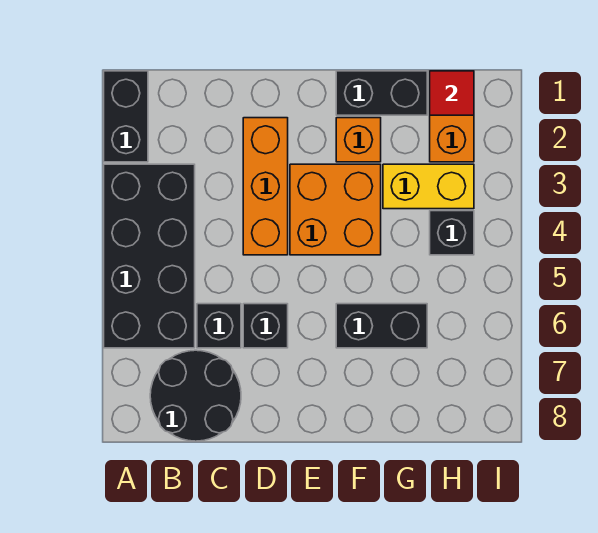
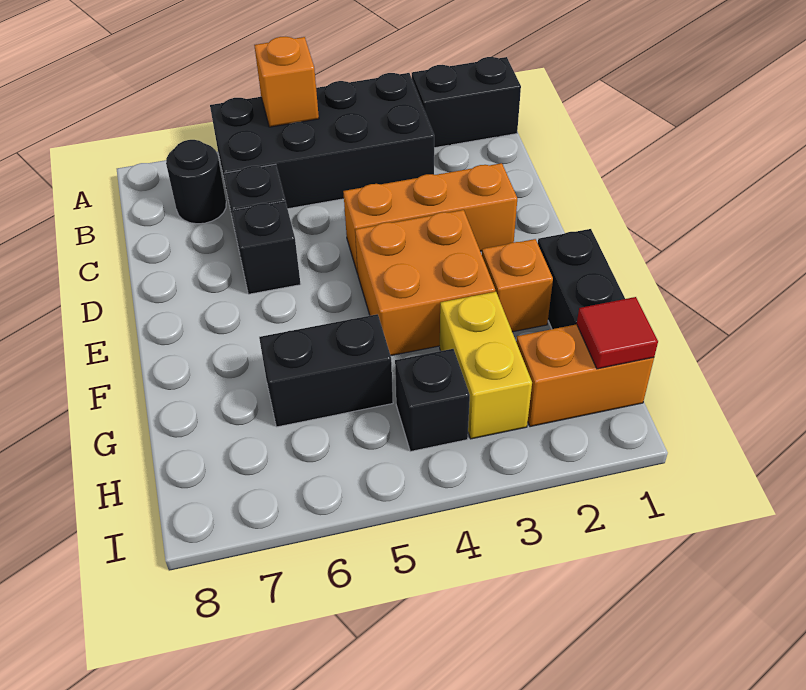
none -> orange brick A5 level 2
black round brick B7:C8 level 1 -> black round brick B7 level 1
black brick F6:G6 level 1 -> black brick G5:G6 level 1

